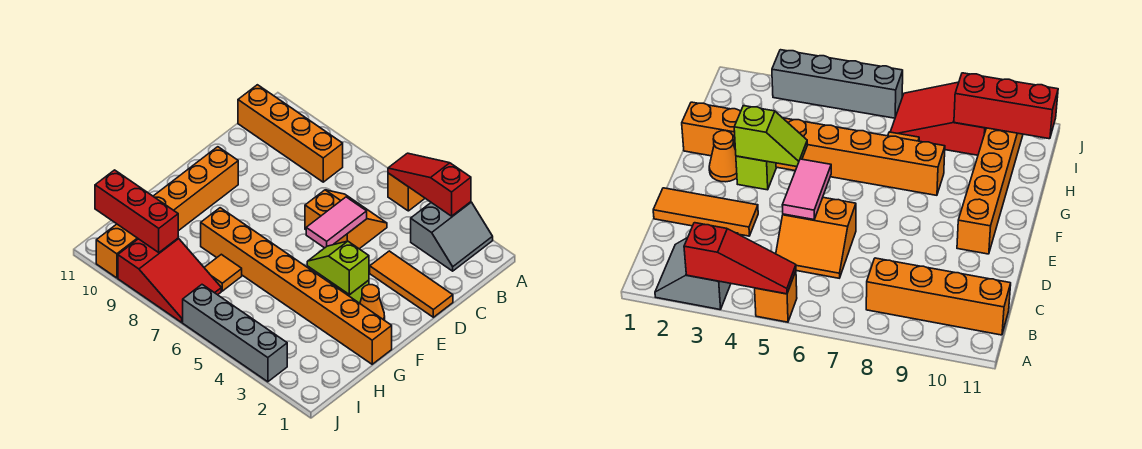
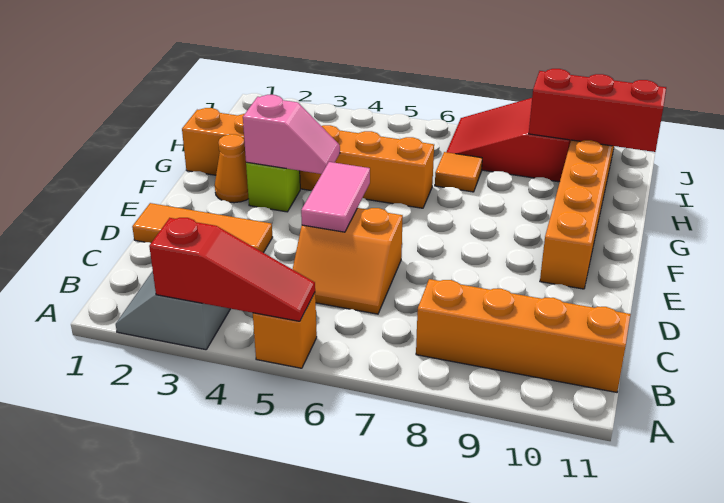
lime slope F3:F4 level 2 top 3 -> pink slope F3:F4 level 2 top 3
orange brick G1:G8 level 1 -> orange brick G1:G6 level 1
grey brick J3:J6 level 1 -> none

